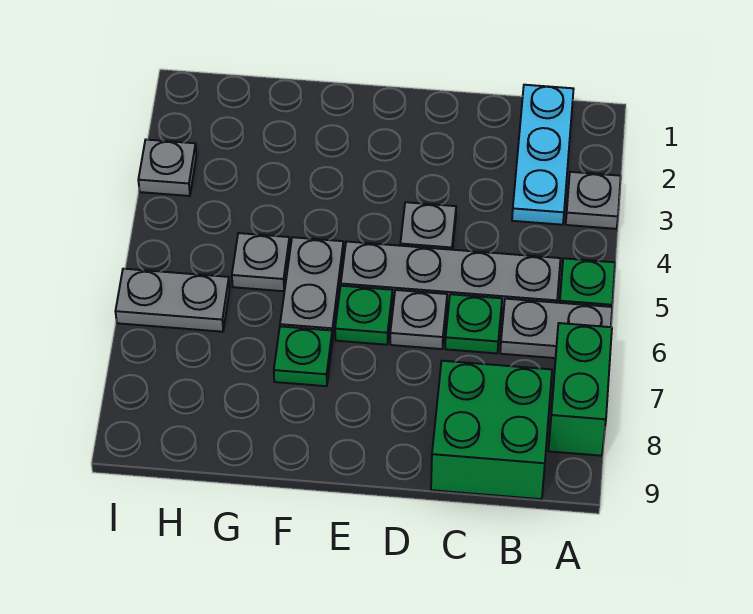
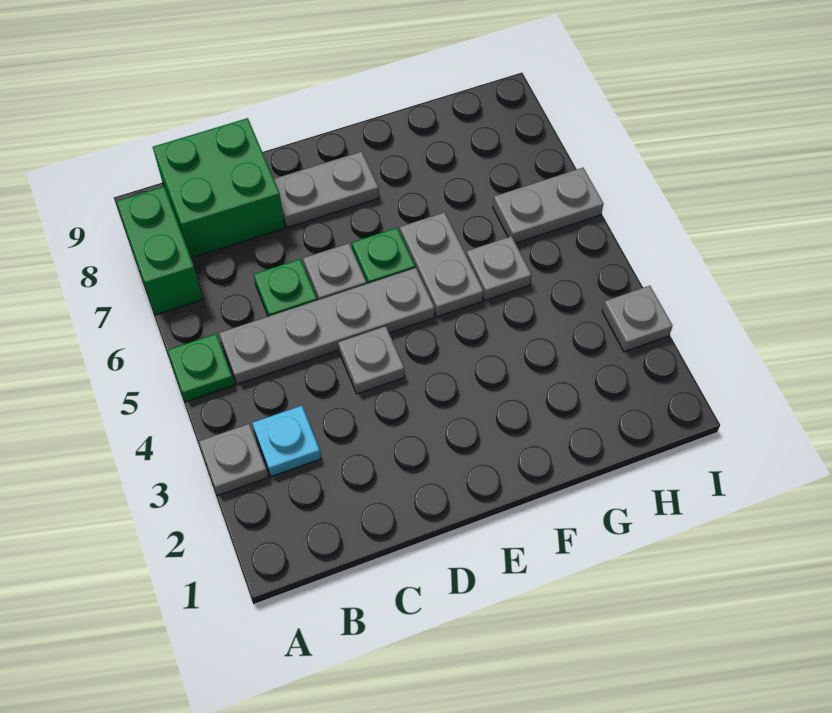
grey plate A6:B6 level 1 -> grey plate D8:E8 level 1
cyan plate B1:B3 level 1 -> cyan plate B3 level 1
green plate F7 level 1 -> none

